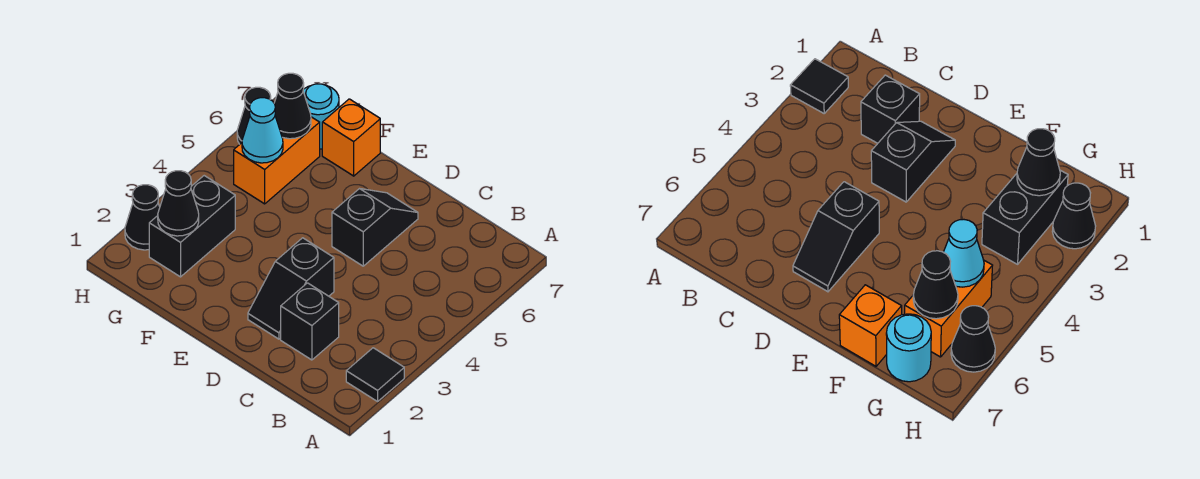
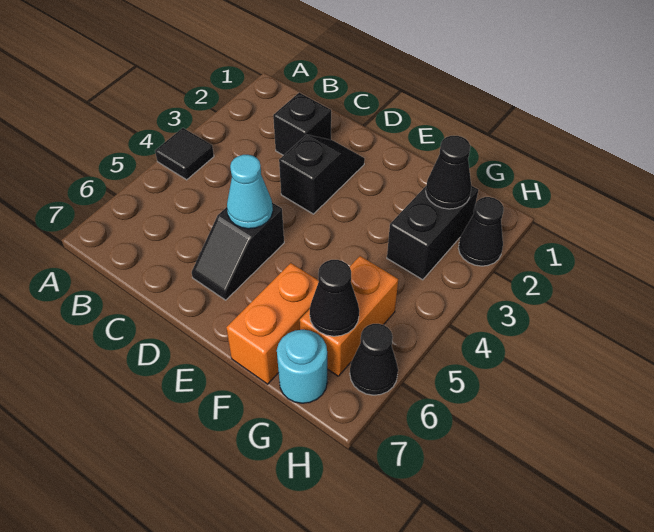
black tile A2 level 1 -> black tile A4 level 1
orange brick F7 level 1 -> orange brick F6:F7 level 1
cyan cone G5 level 2 -> cyan cone D5 level 2

